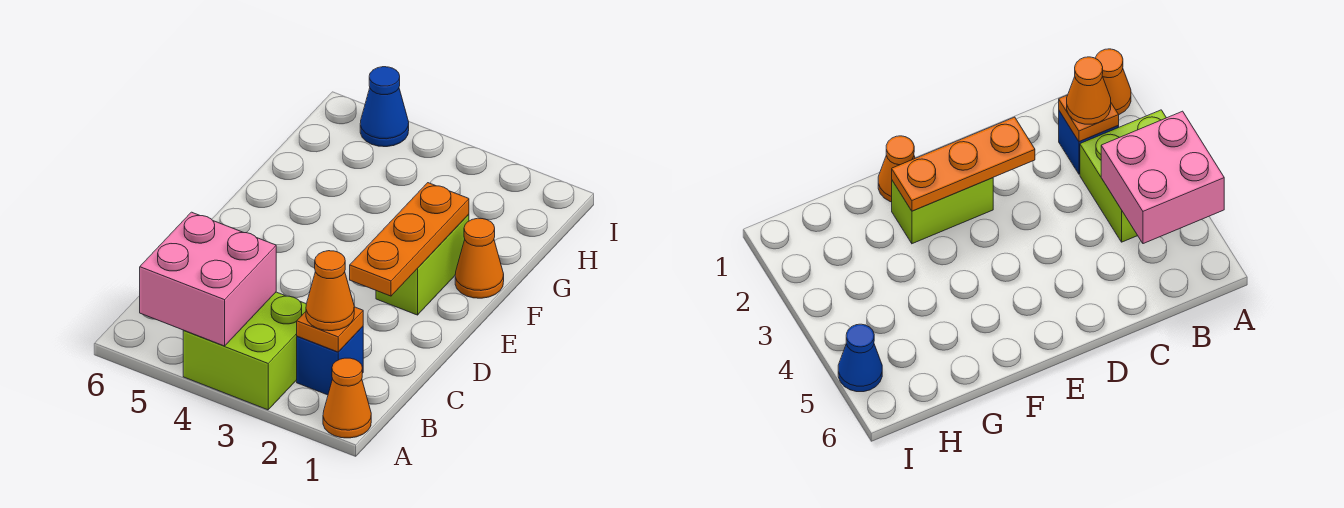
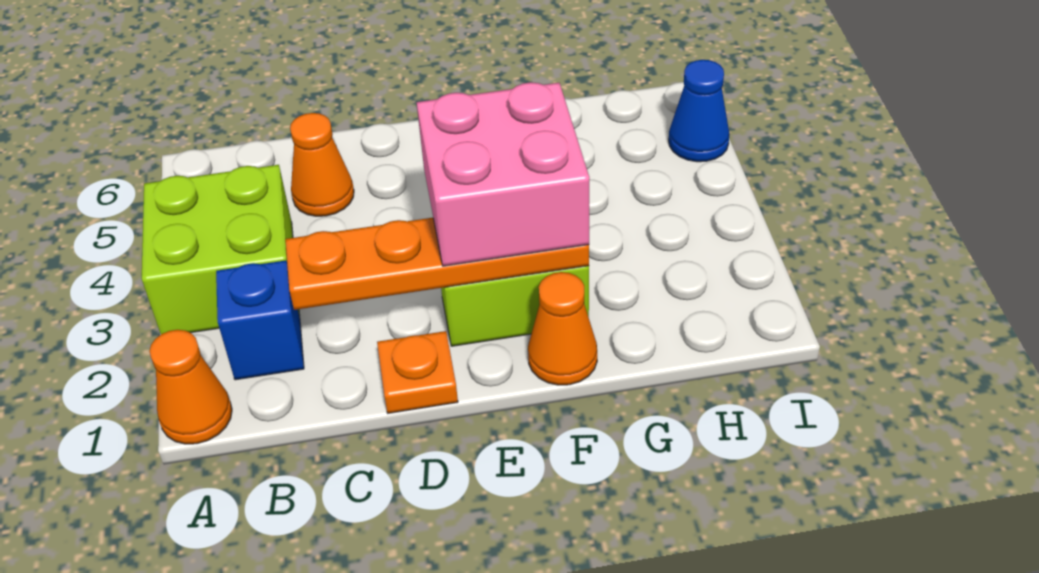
pink brick A4:B5 level 2 -> pink brick E2:F3 level 3
orange plate B2 level 2 -> orange plate D1 level 1
orange cone B2 level 3 -> orange cone C5 level 1
orange plate D2:F2 level 2 -> orange plate C2:F2 level 2

